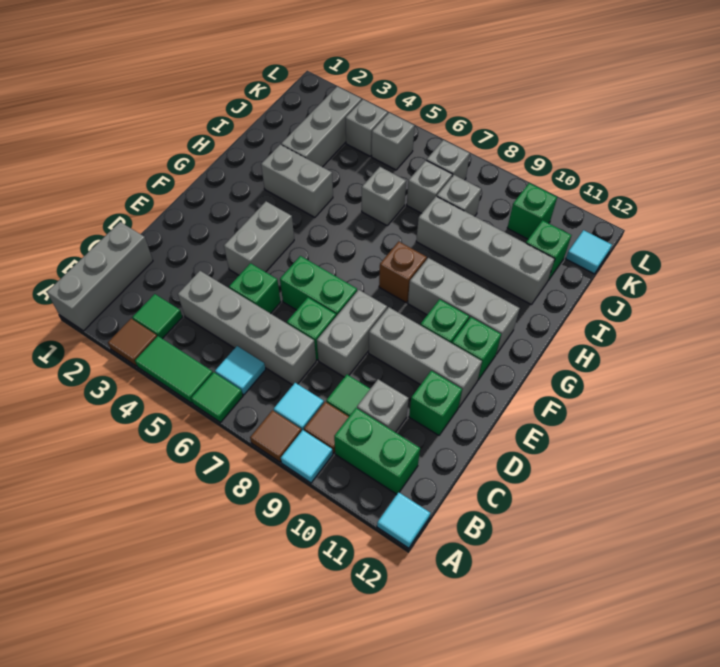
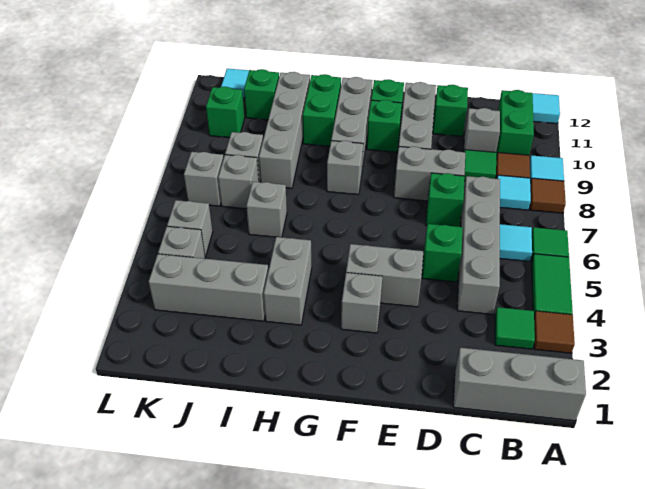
green brick E6:E7 level 1 -> green brick H10:H11 level 1
none -> grey brick F3 level 1
brown brick G8 level 1 -> grey brick G8 level 1

